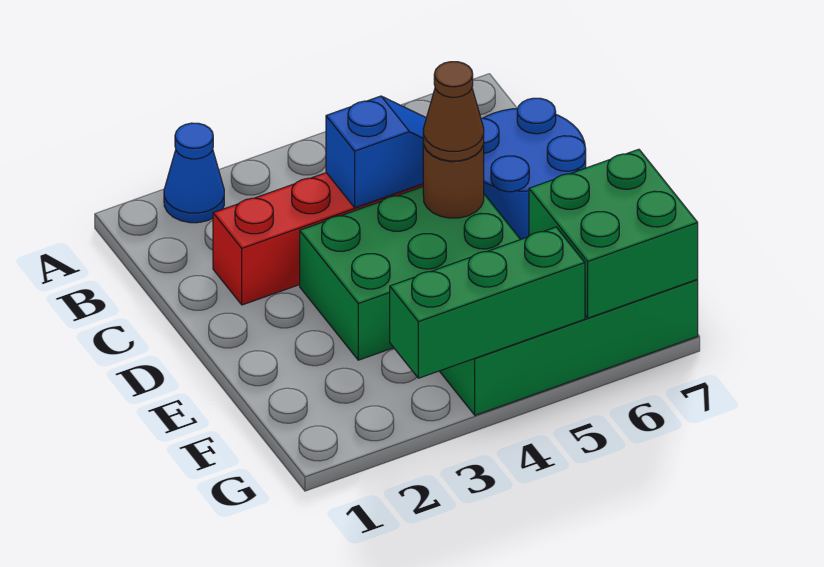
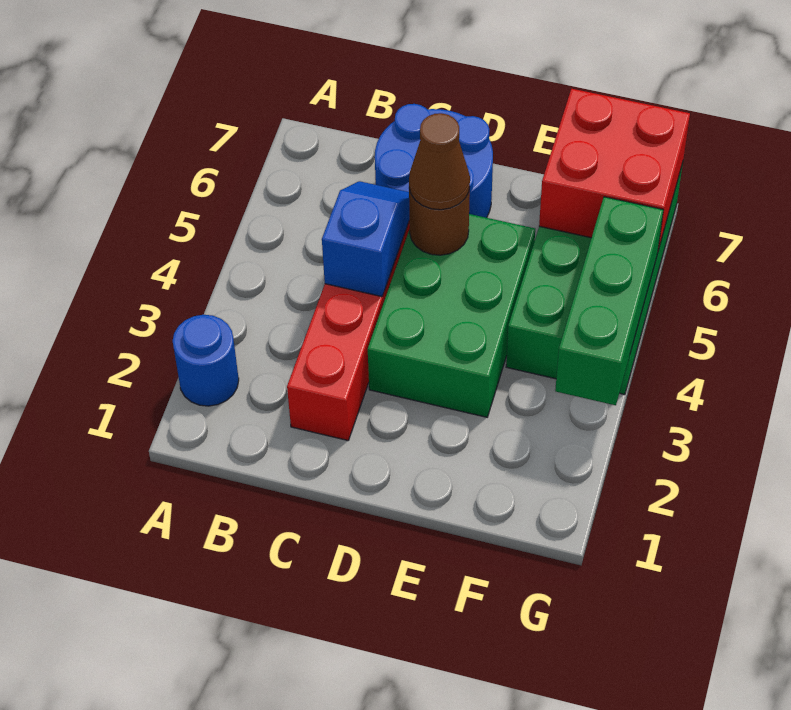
blue cone A2 level 1 -> blue round brick A2 level 1
green brick F6:G7 level 2 -> red brick F6:G7 level 2

